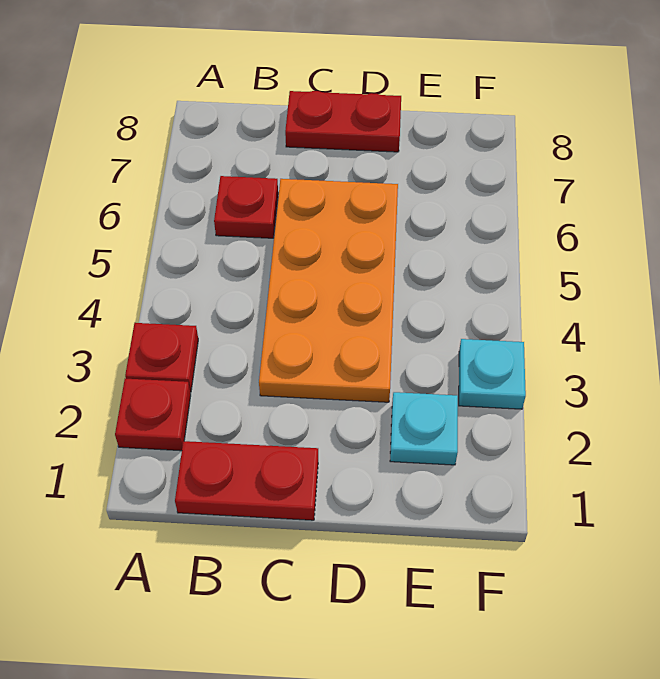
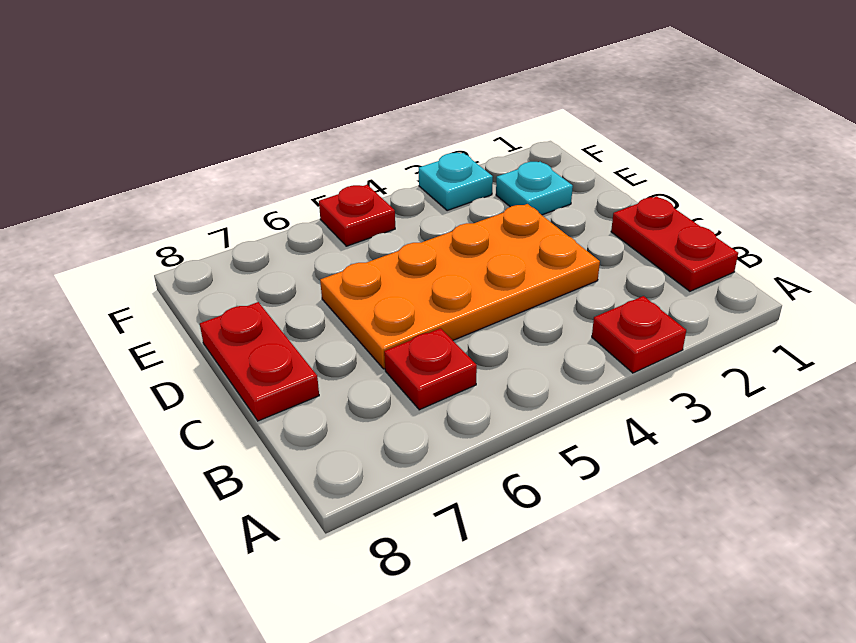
red plate A2 level 1 -> red plate F5 level 1

